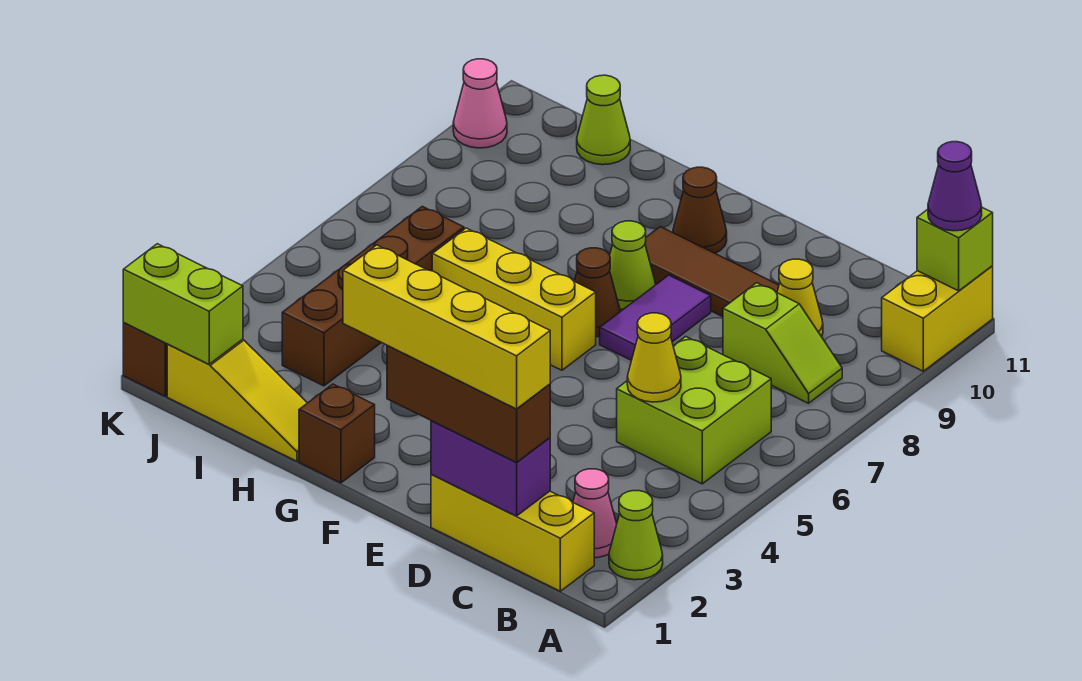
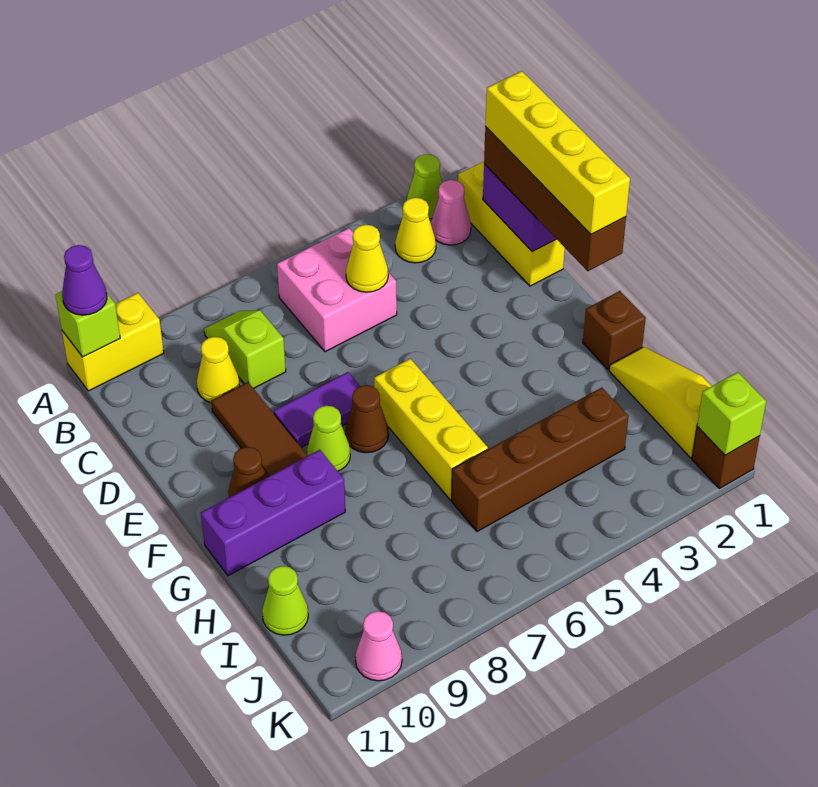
none -> yellow cone B3 level 1
lime brick B5:C6 level 1 -> pink brick B5:C6 level 1
brown brick C1:E1 level 3 -> brown brick C1:F1 level 3
none -> purple brick G9:G11 level 1
lime brick J1:K1 level 2 -> lime brick K1 level 2

